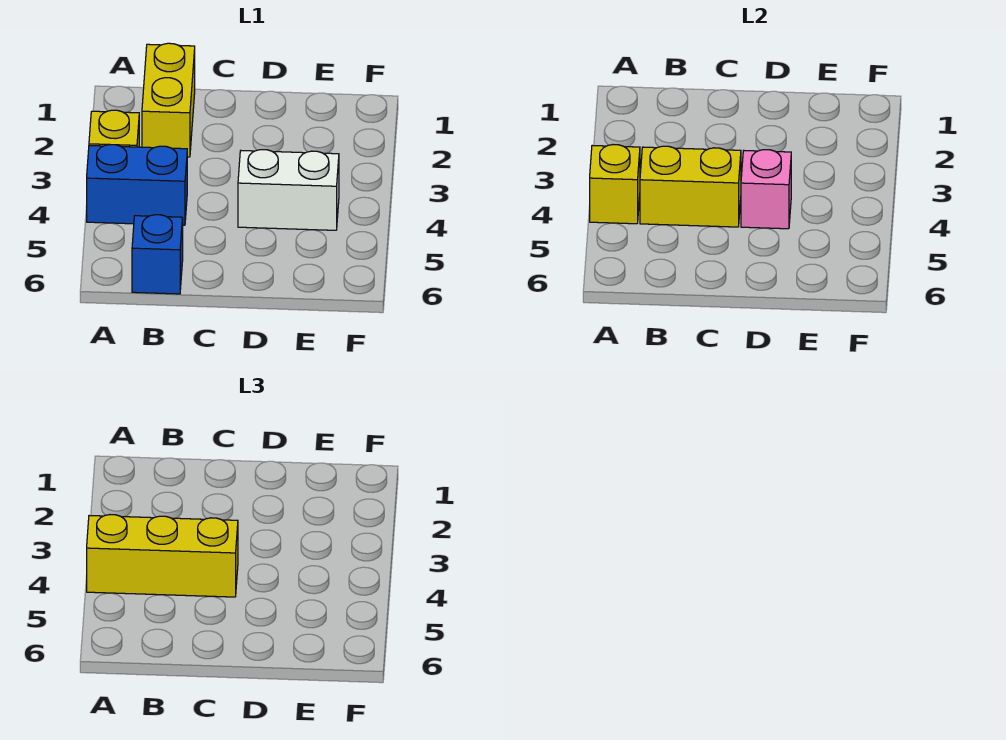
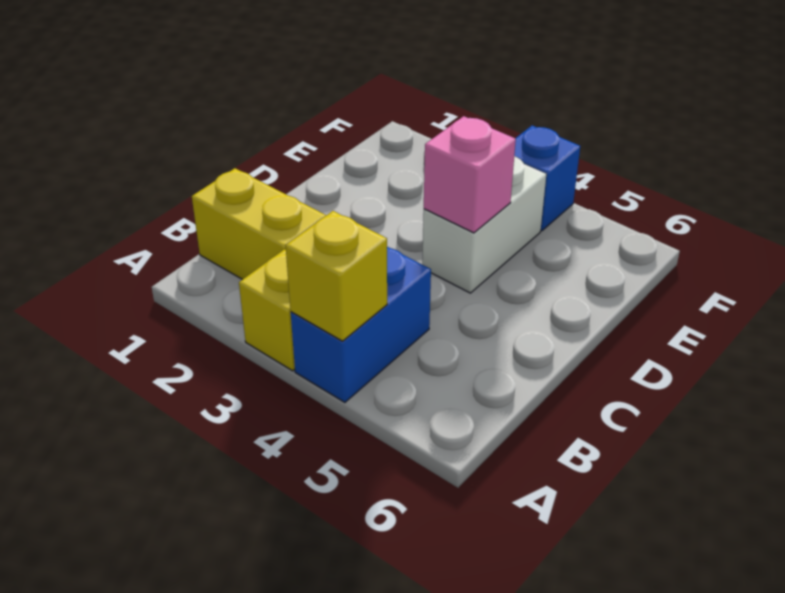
yellow brick A4:C4 level 3 -> none
yellow brick B4:C4 level 2 -> none
blue brick B6 level 1 -> blue brick F4 level 1

